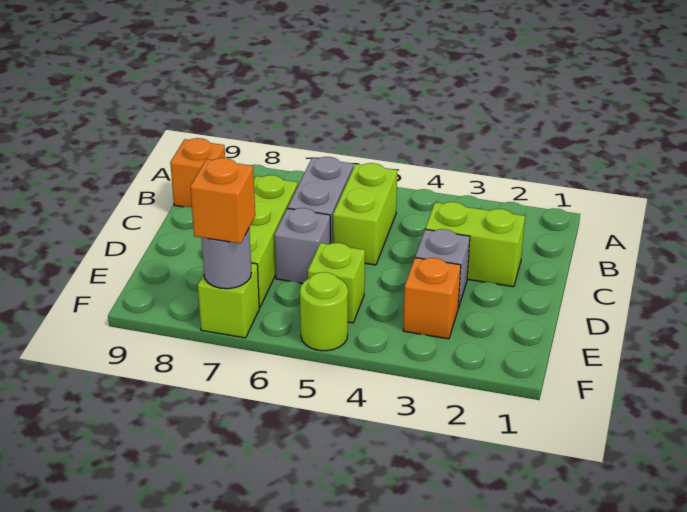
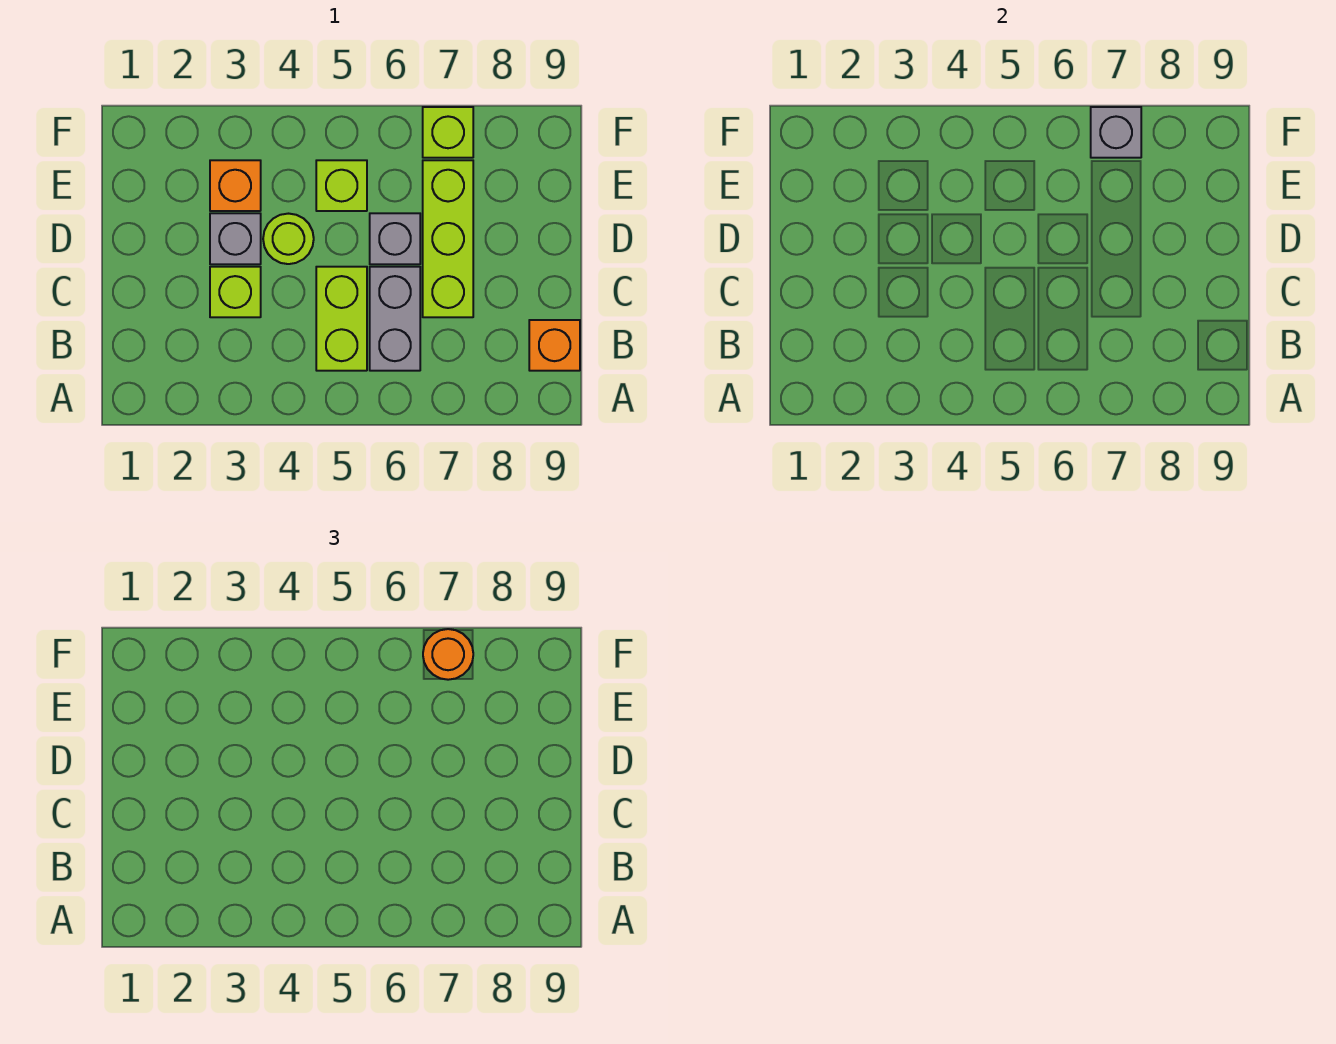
lime brick C2:C3 level 1 -> lime brick C3 level 1
lime round brick F5 level 1 -> lime round brick D4 level 1
grey round brick F7 level 2 -> grey brick F7 level 2
orange brick F7 level 3 -> orange round brick F7 level 3

